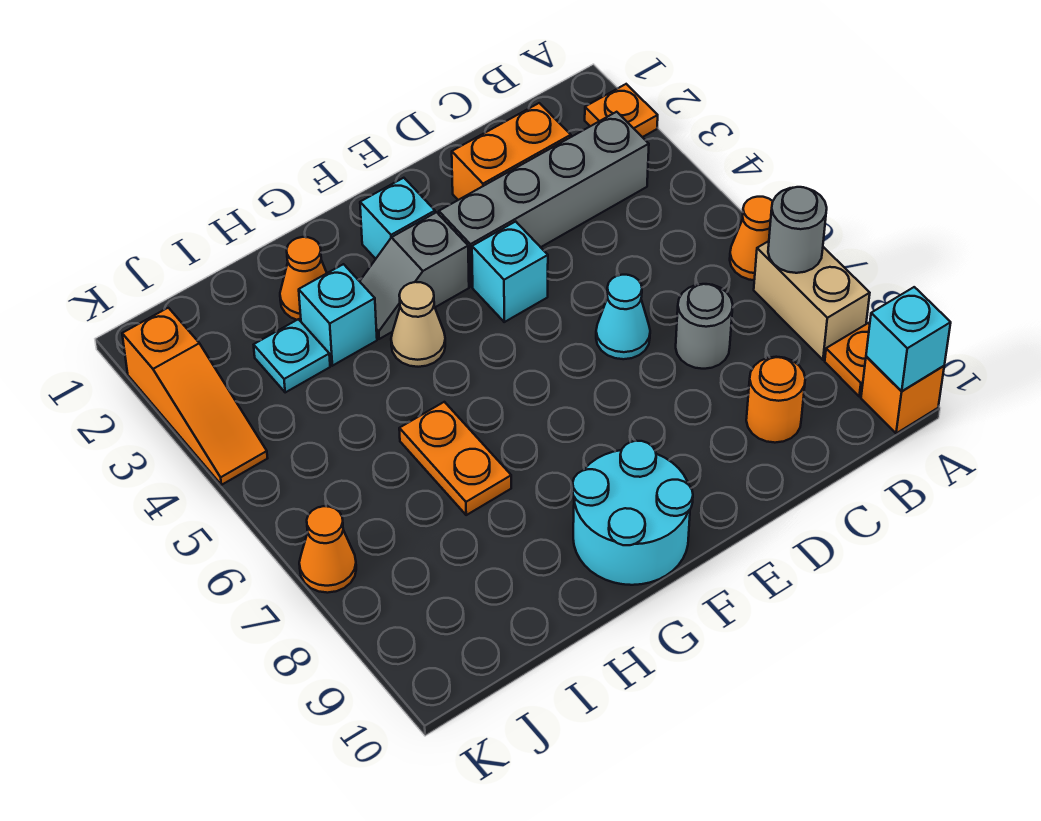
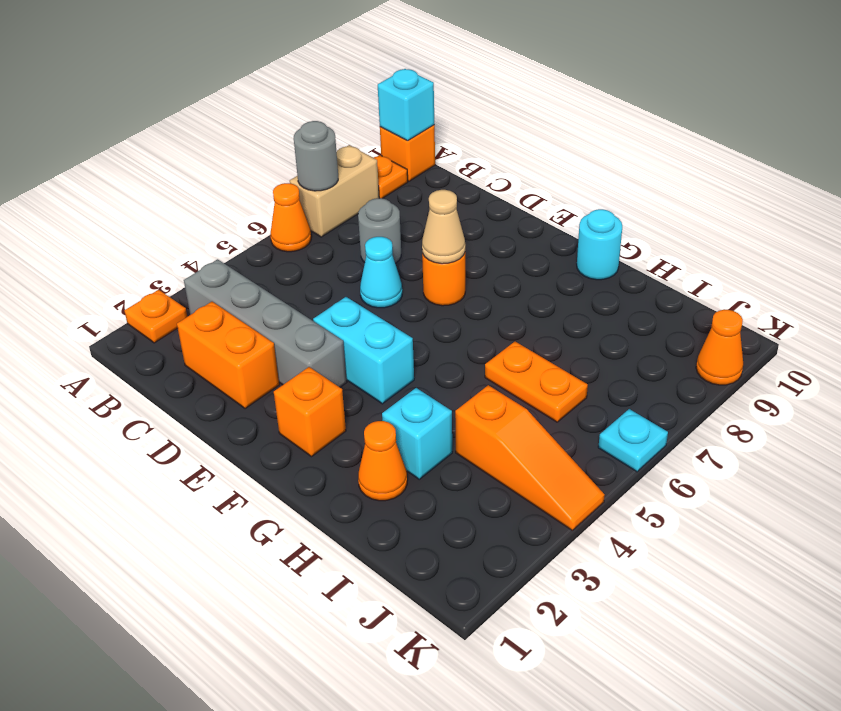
orange round brick C9 level 1 -> orange round brick E7 level 1
cyan brick E4 level 1 -> cyan brick E4:F4 level 1
cyan brick F2 level 1 -> orange brick F2 level 1
grey slope F3:G3 level 1 top F -> none
cyan round brick F9:G10 level 1 -> cyan round brick G10 level 1
tan cone G4 level 1 -> tan cone E7 level 2
orange plate H6:H7 level 1 -> orange plate H6:I6 level 1
cyan plate I3 level 1 -> cyan plate K6 level 1
orange slope K2:K4 level 1 top 2 -> orange slope I4:K4 level 1 top I
orange cone K7 level 1 -> orange cone K9 level 1

